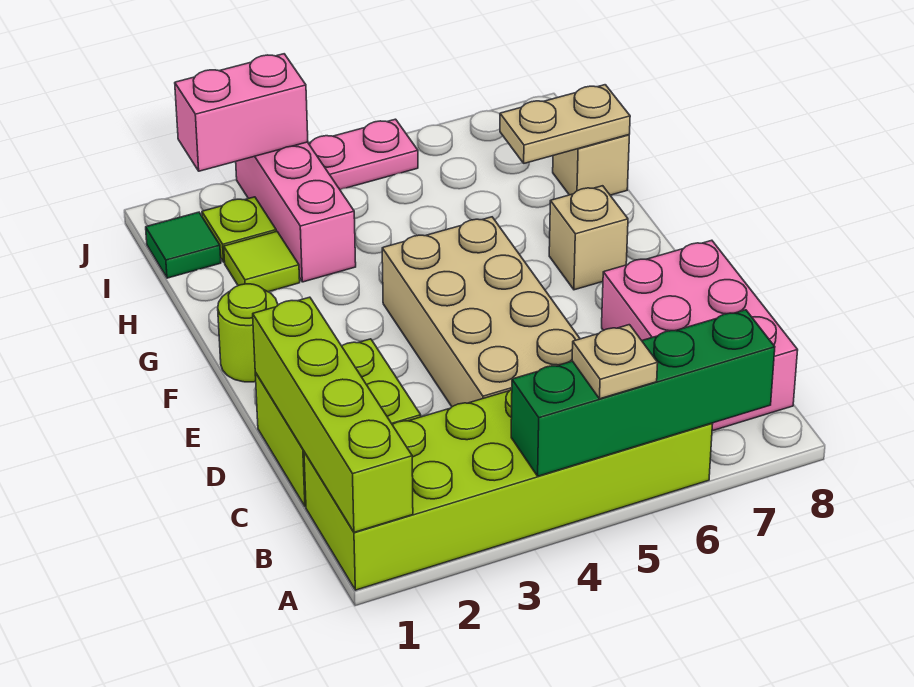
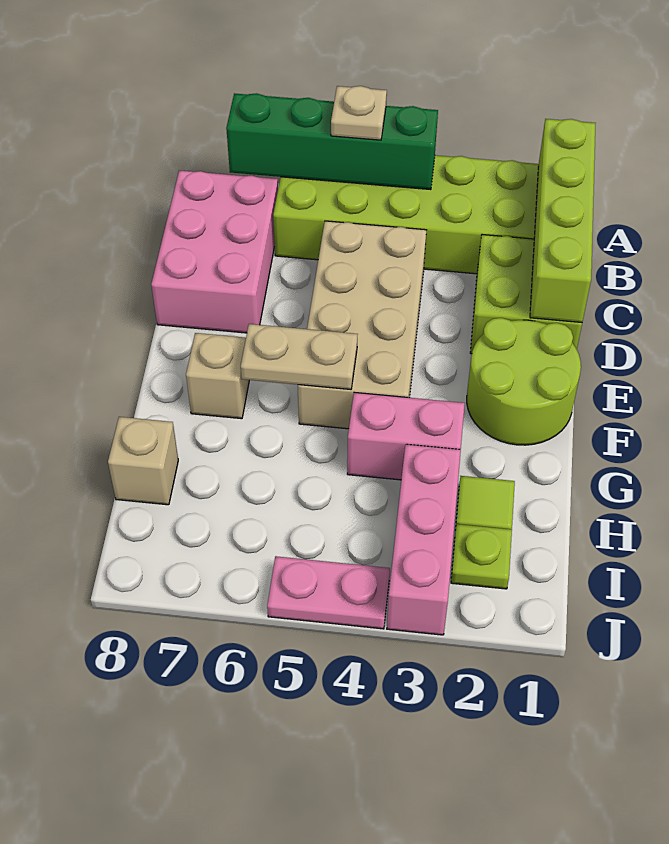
lime round brick F1 level 1 -> lime round brick E1:F2 level 1
tan plate H7:H8 level 2 -> tan plate F5:F6 level 2
green tile I1 level 1 -> none
pink brick J2:J3 level 2 -> pink brick G3:G4 level 1

